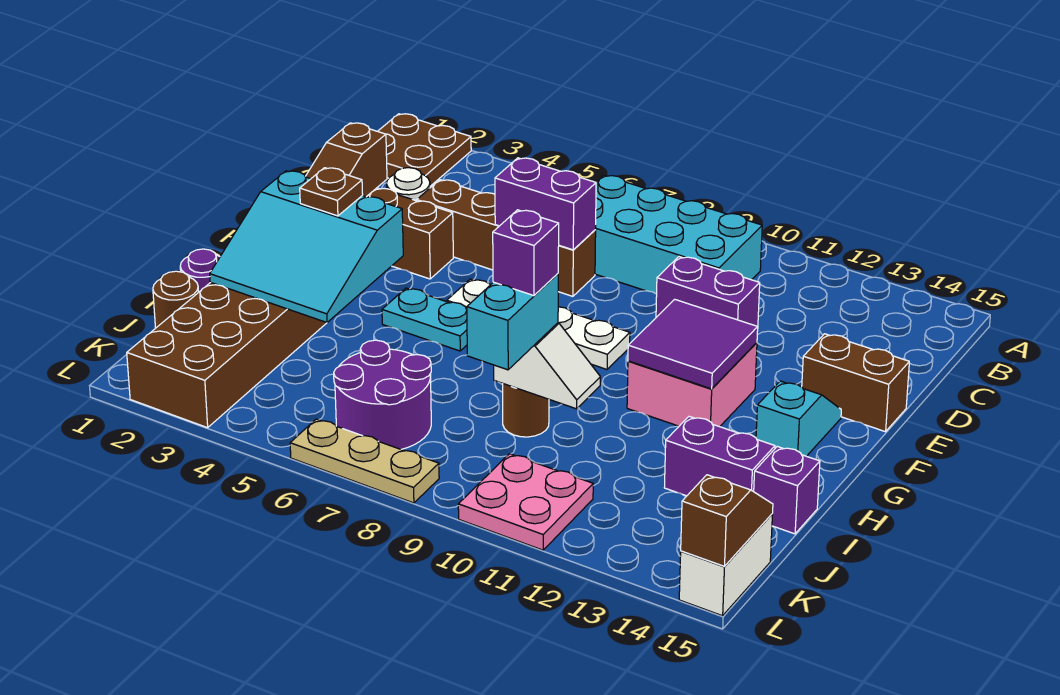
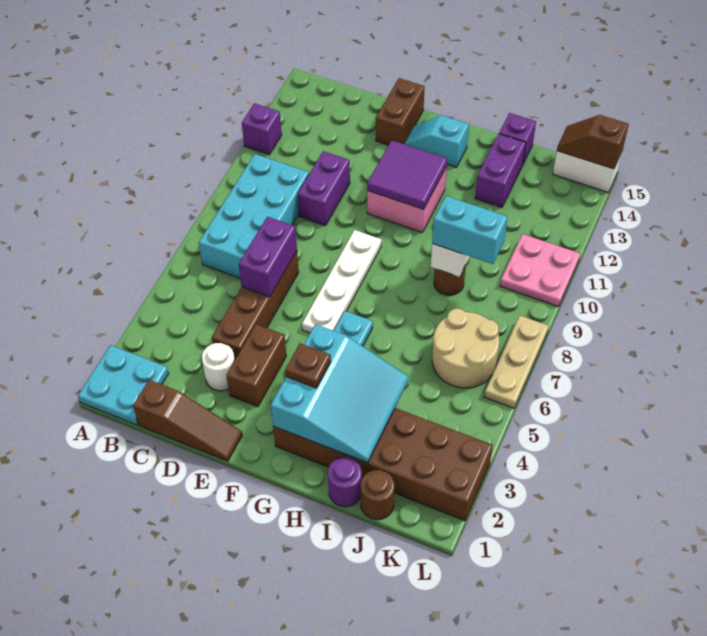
brown plate A1:B2 level 1 -> cyan plate A1:B2 level 1
purple brick I9 level 4 -> purple brick A12 level 1
purple round brick J6:K7 level 1 -> tan round brick J6:K7 level 1

